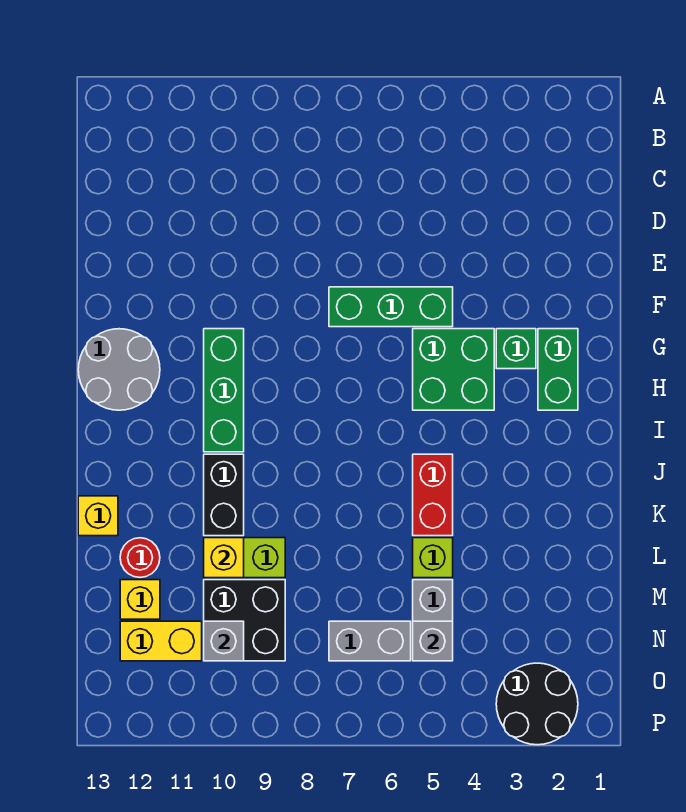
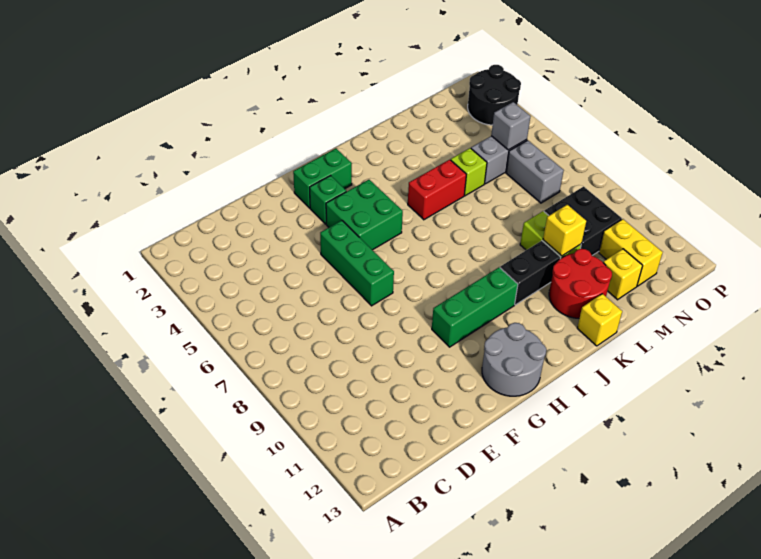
red round brick L12 level 1 -> red round brick K11:L12 level 1
grey brick N10 level 2 -> none

